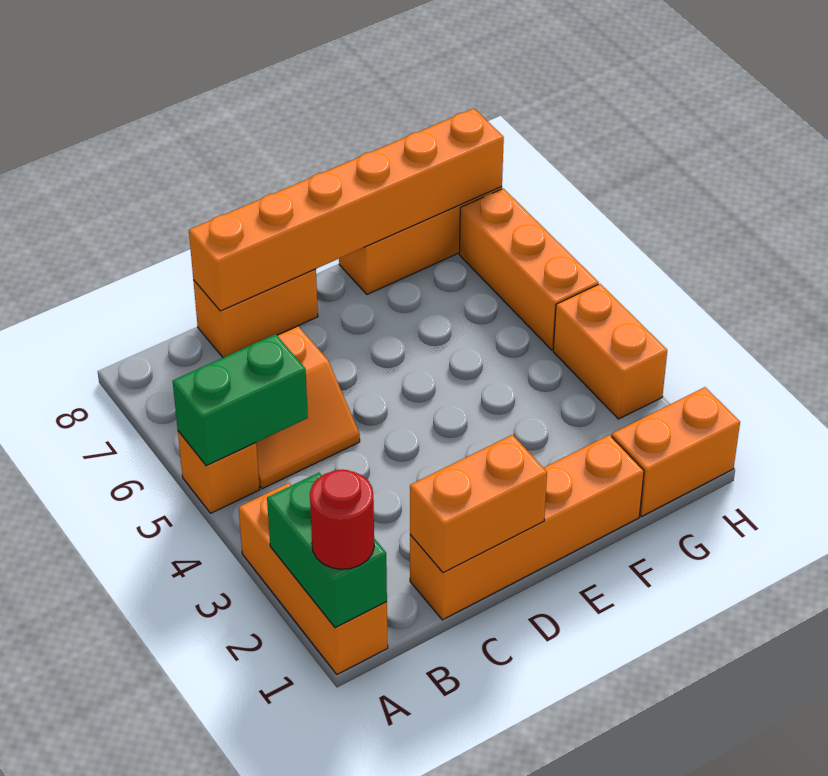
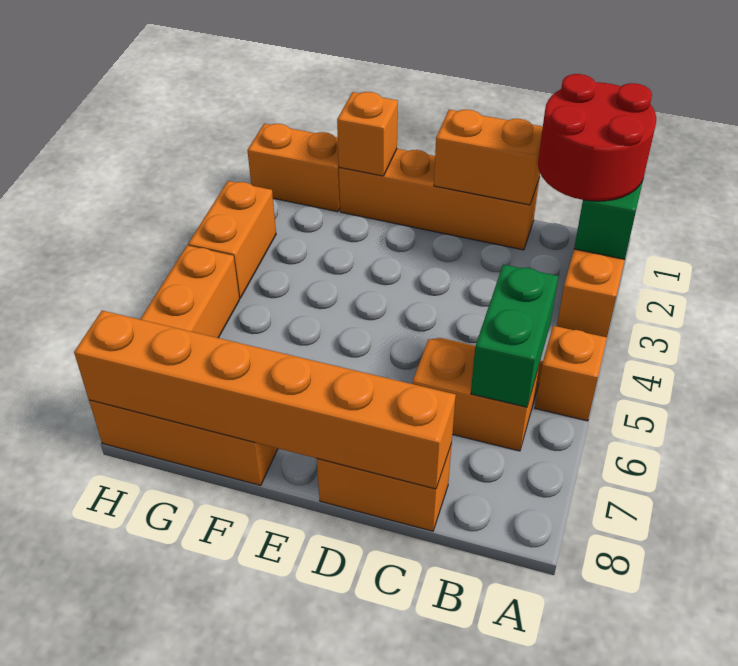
red round brick A1 level 3 -> red round brick A1:B2 level 3
green brick A5:B5 level 2 -> green brick B5:B6 level 2
none -> orange brick F1 level 2

